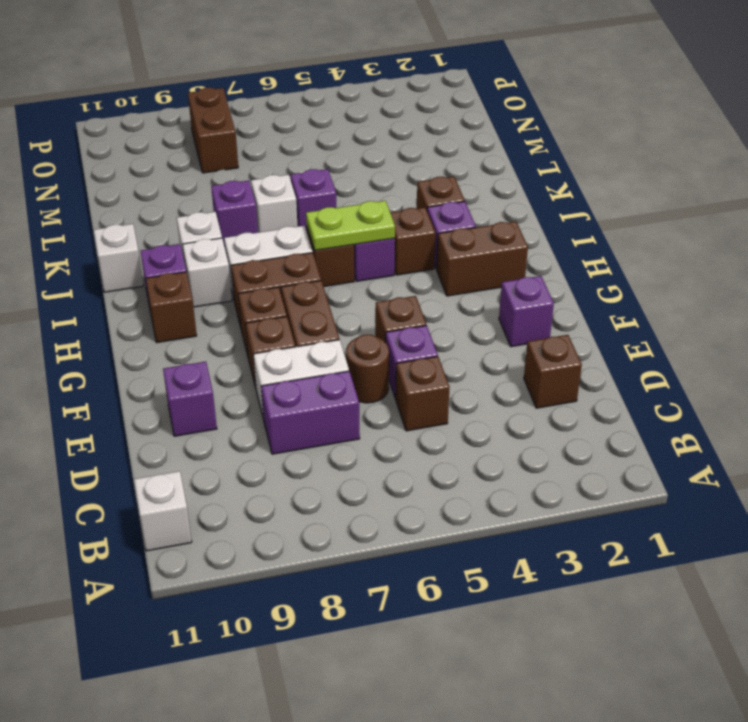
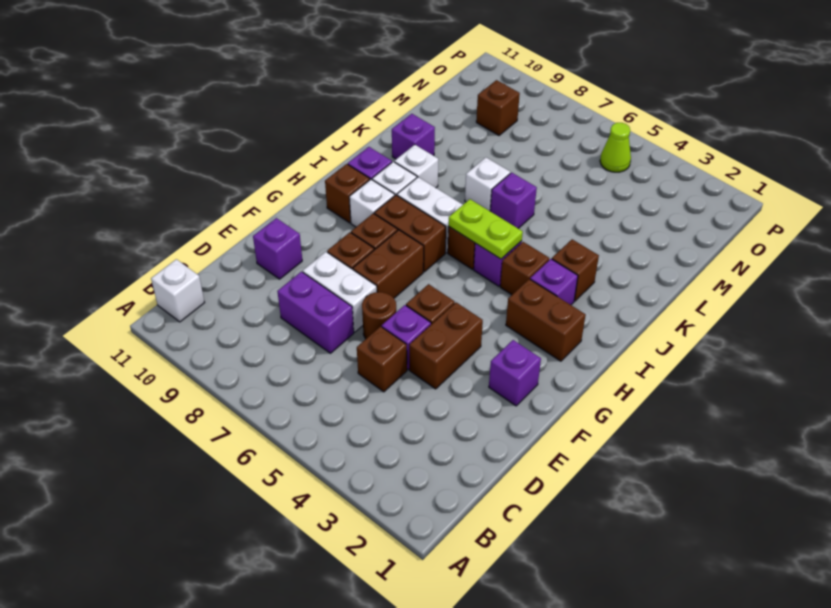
brown brick D2 level 1 -> brown brick N9 level 1
white brick J11 level 1 -> white brick H9 level 1
purple brick K8 level 1 -> purple brick K10 level 1
brown brick N8:O8 level 1 -> brown brick E4:F4 level 1
none -> lime cone O5 level 1

